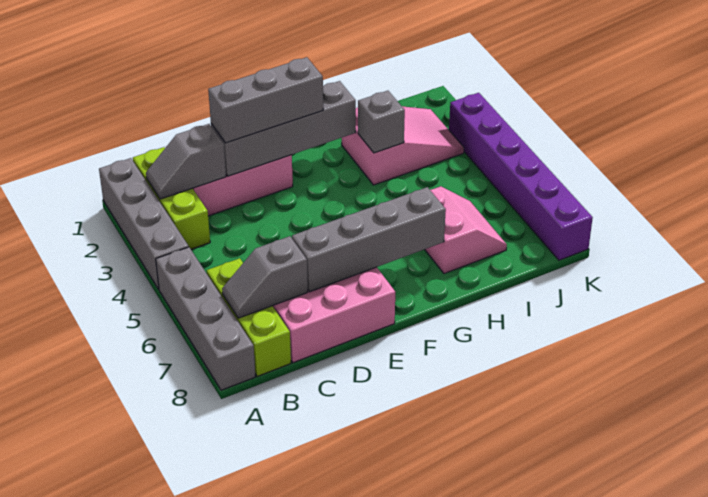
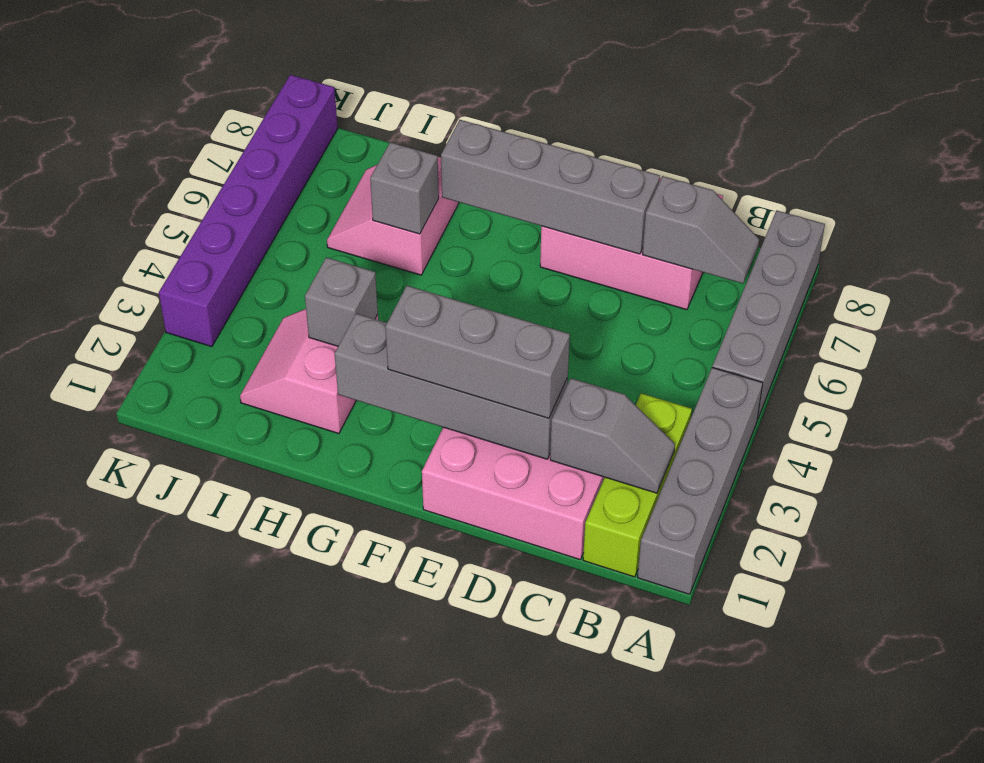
lime brick B6:B8 level 1 -> none
pink slope H2:J3 level 1 top H -> pink slope H2:I3 level 1 top H
none -> grey brick H6 level 2

